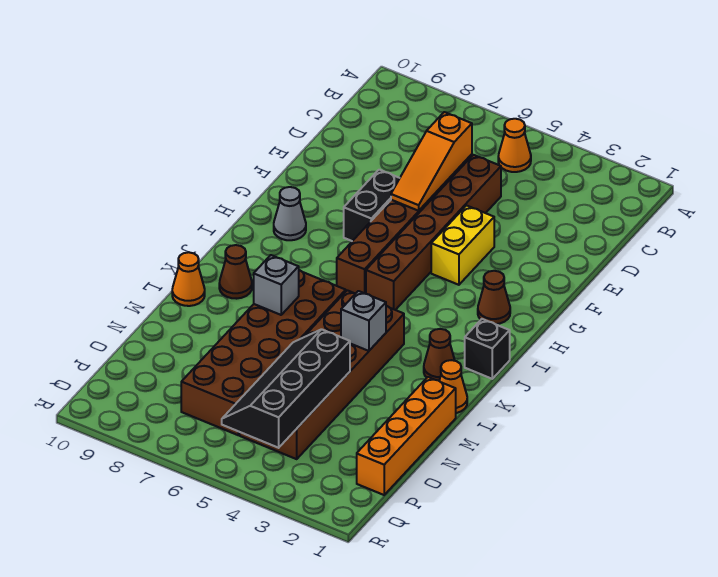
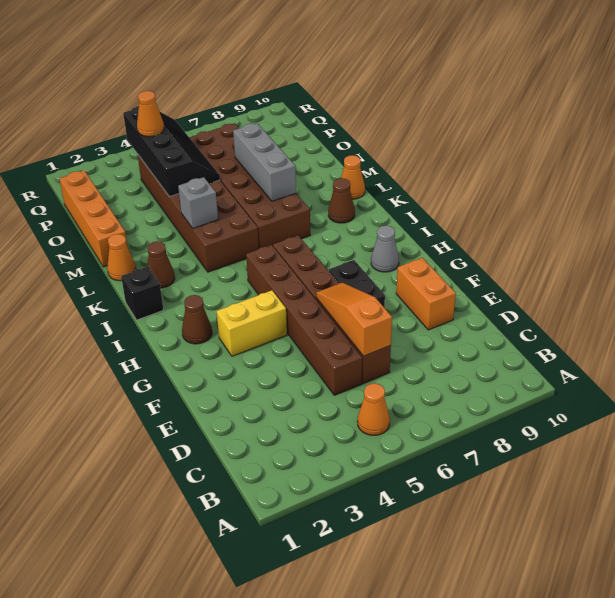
none -> orange brick E9:F9 level 1
yellow brick F4:G4 level 1 -> yellow brick G3:G4 level 1
grey brick L7 level 2 -> grey brick L7:N7 level 2
none -> orange cone P4 level 3

